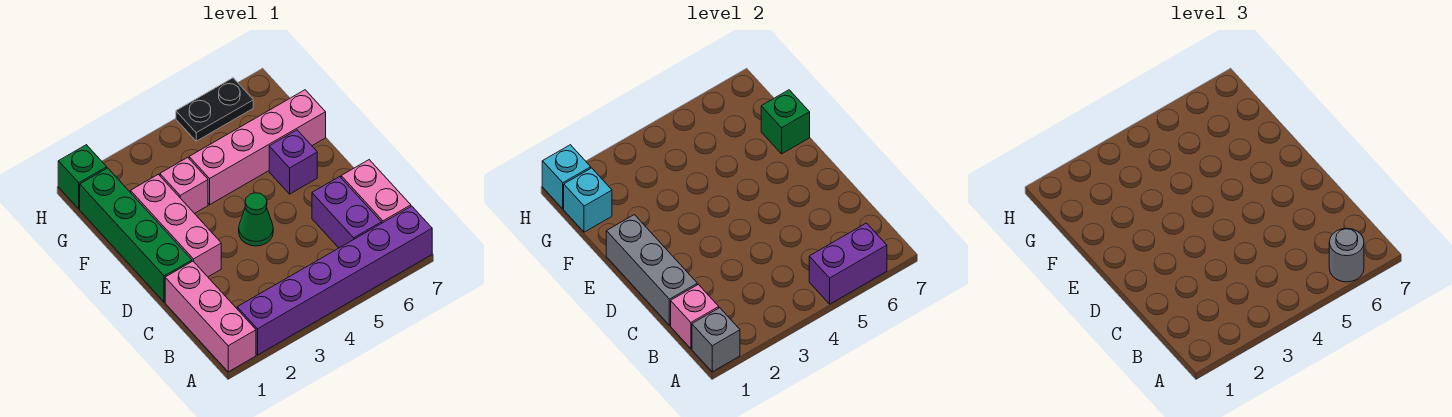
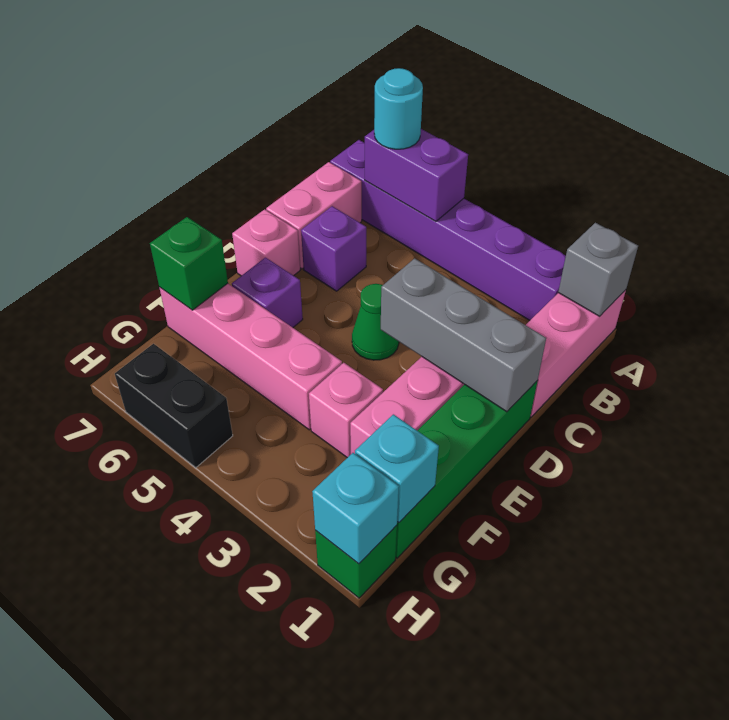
grey round brick A6 level 3 -> cyan round brick A6 level 3
pink brick B1 level 2 -> pink brick D7 level 1
purple brick B6:C6 level 1 -> purple brick C6 level 1
grey brick C1:E1 level 2 -> grey brick D1:D3 level 2
black plate H5:H6 level 1 -> black brick H5:H6 level 1

